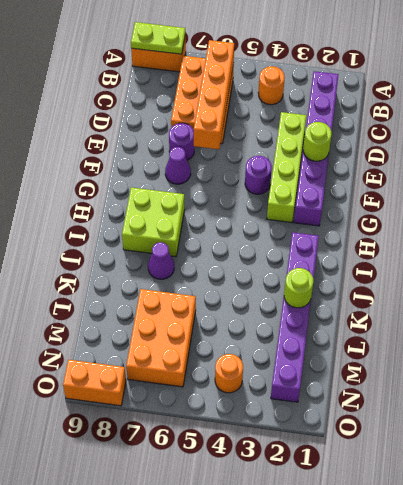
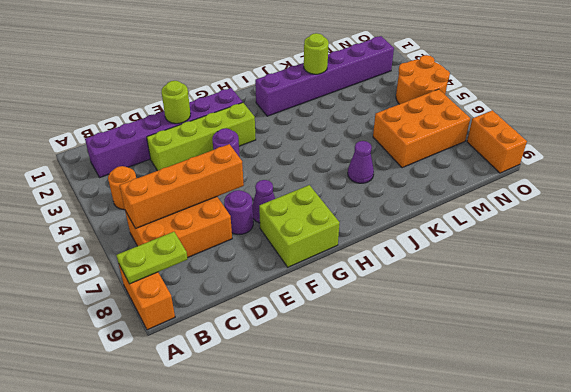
lime plate A8:A9 level 2 -> lime plate A8:B8 level 2
lime brick H7:I8 level 1 -> lime brick F8:G9 level 1
orange round brick N4 level 1 -> orange round brick N4:O5 level 1

